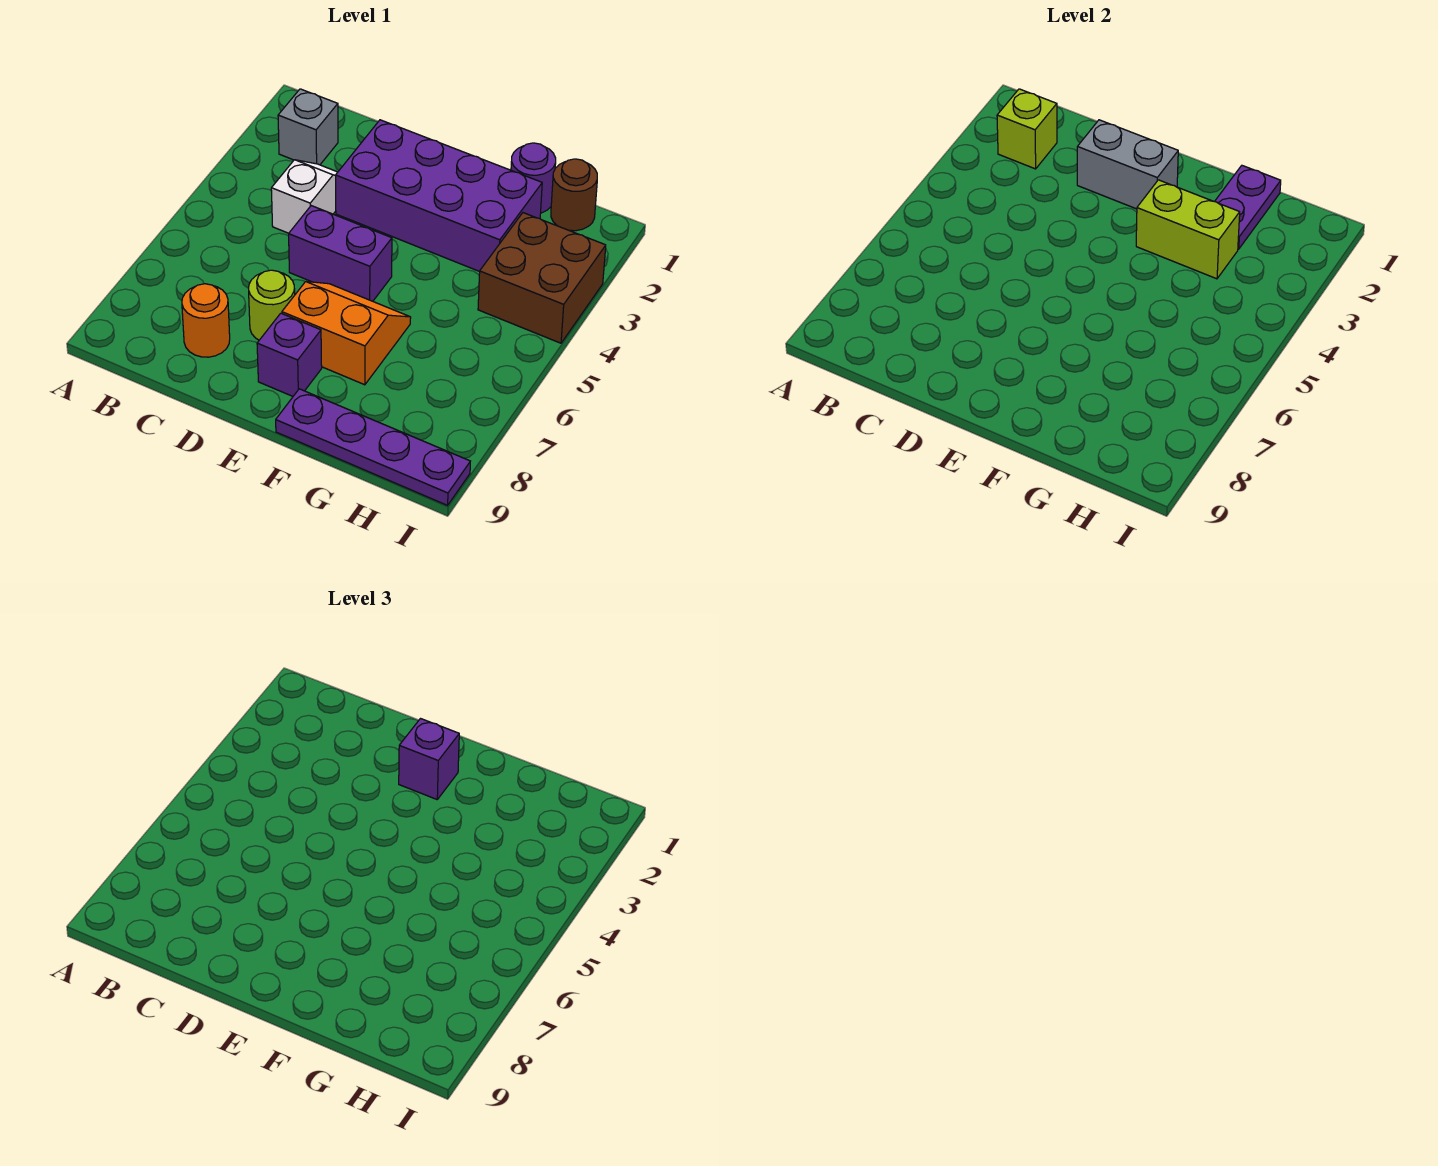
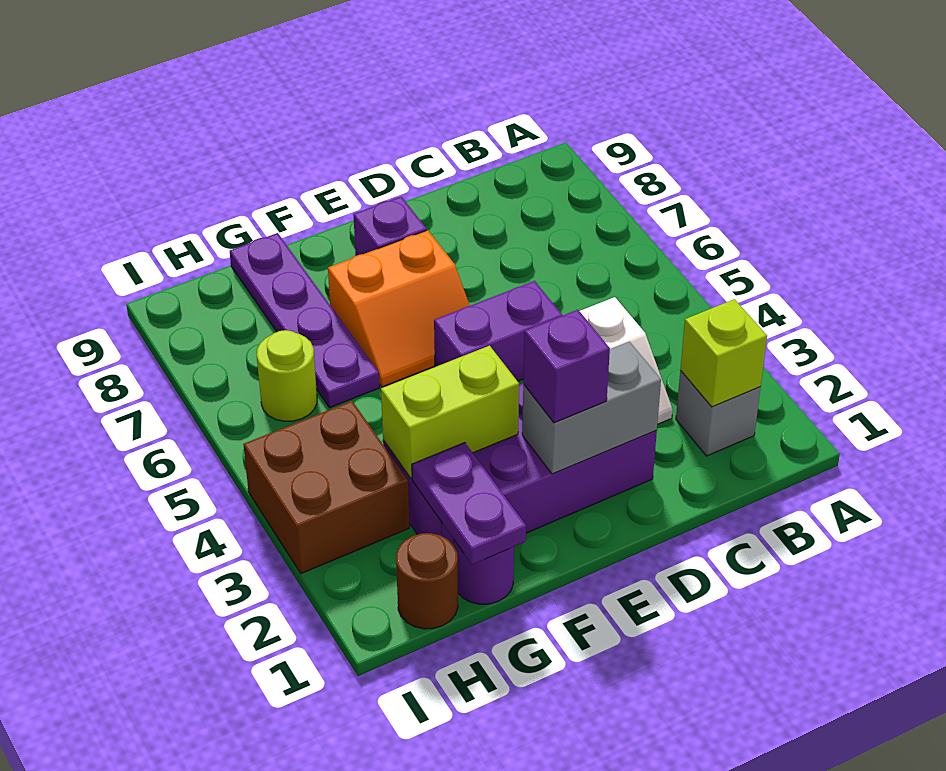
orange round brick C8 level 1 -> none
lime round brick D7 level 1 -> lime round brick H6 level 1
purple plate F9:I9 level 1 -> purple plate G6:G9 level 1

